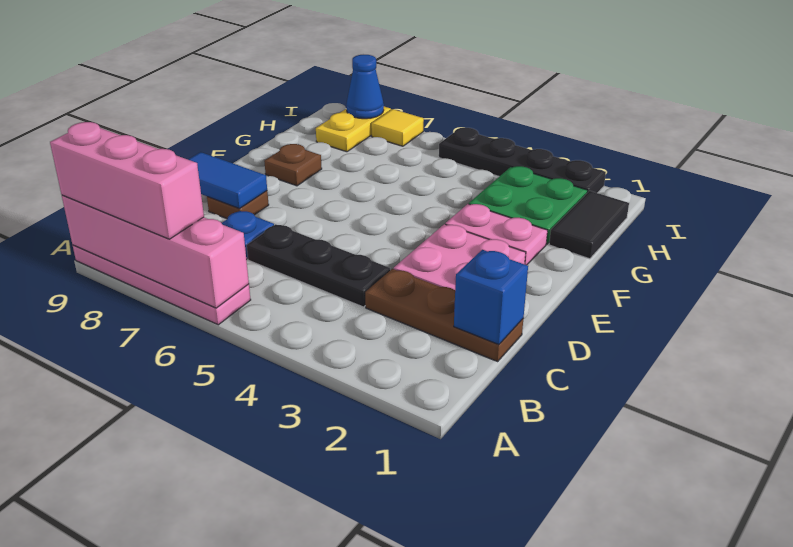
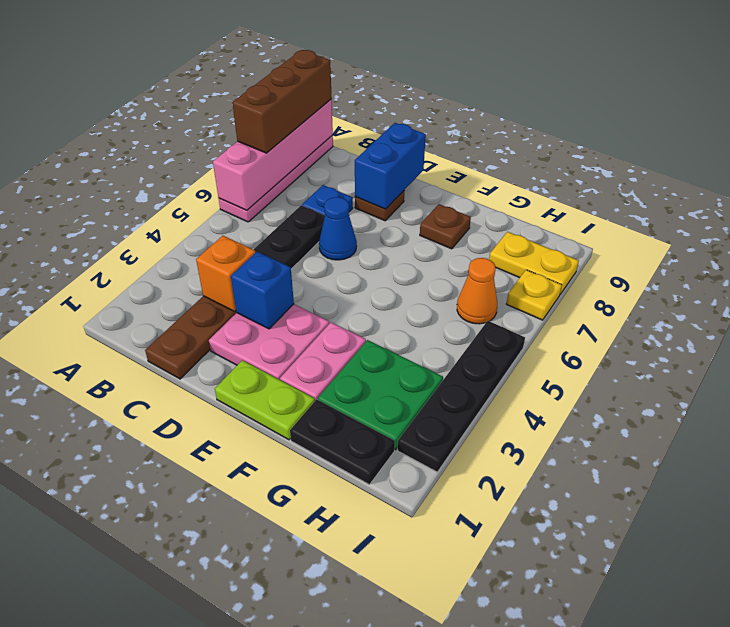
pink brick A7:A9 level 3 -> brown brick A7:A9 level 3
blue brick C1 level 2 -> blue brick D3 level 2
none -> orange brick C3 level 2
blue tile D8:D9 level 2 -> blue brick D8:D9 level 2
none -> lime plate E1:F1 level 1
black tile G1:H1 level 1 -> black plate G1:H1 level 1
none -> orange cone H6 level 1
yellow tile I7 level 1 -> yellow plate I7 level 1
blue cone I8 level 2 -> blue cone D6 level 1

